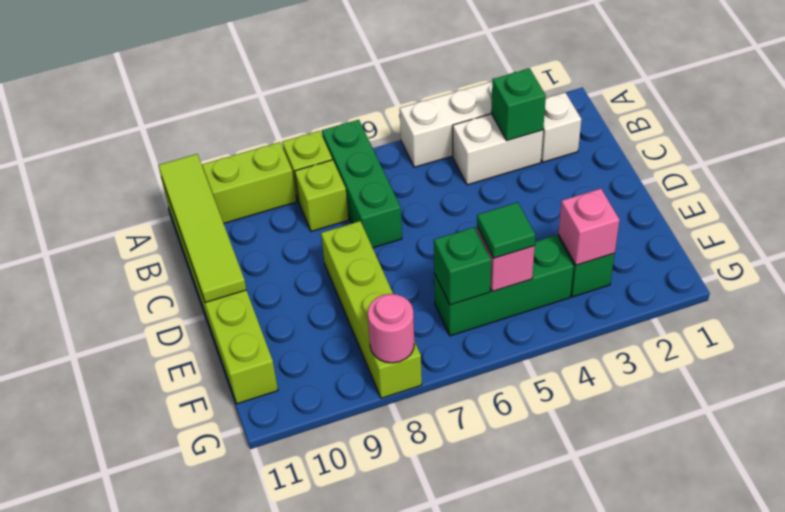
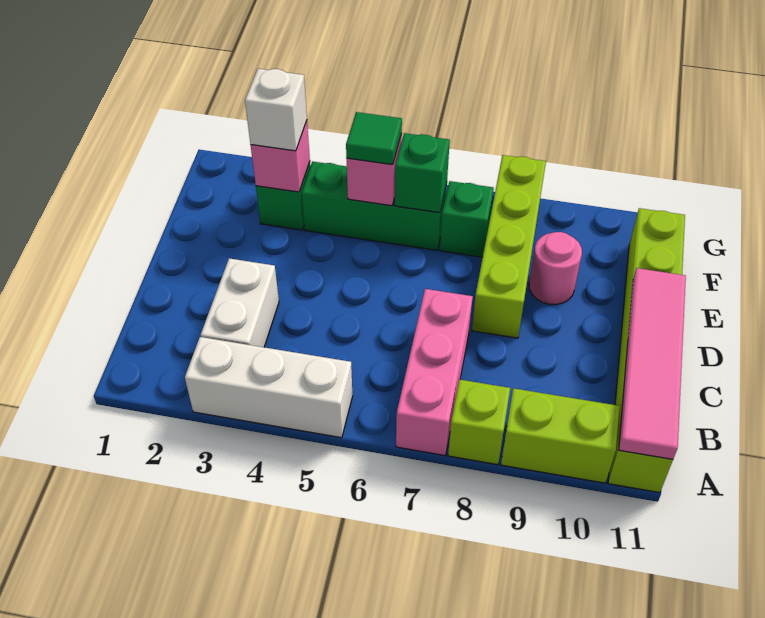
green brick A7:C7 level 1 -> pink brick A7:C7 level 1
lime tile A11:D11 level 2 -> pink tile A11:D11 level 2
white brick B2 level 1 -> white brick F3 level 3
white brick B3:B4 level 1 -> white brick B3:C3 level 1
green brick B3 level 2 -> green brick F7 level 1
lime brick B8 level 1 -> none
pink round brick G8 level 2 -> pink round brick E9 level 1

